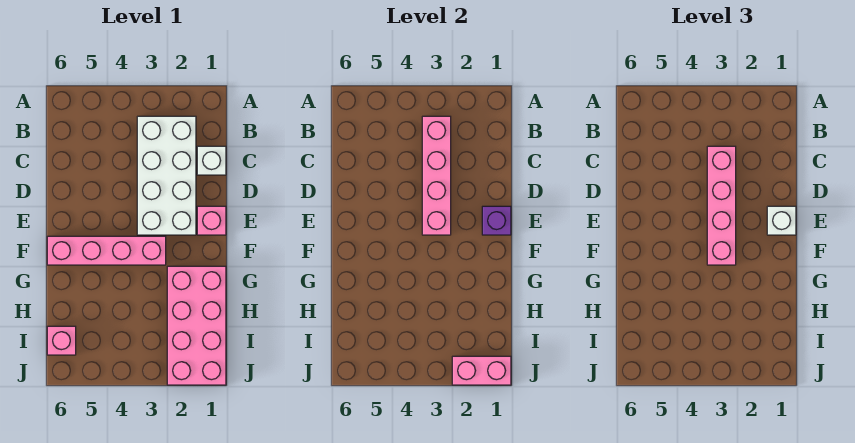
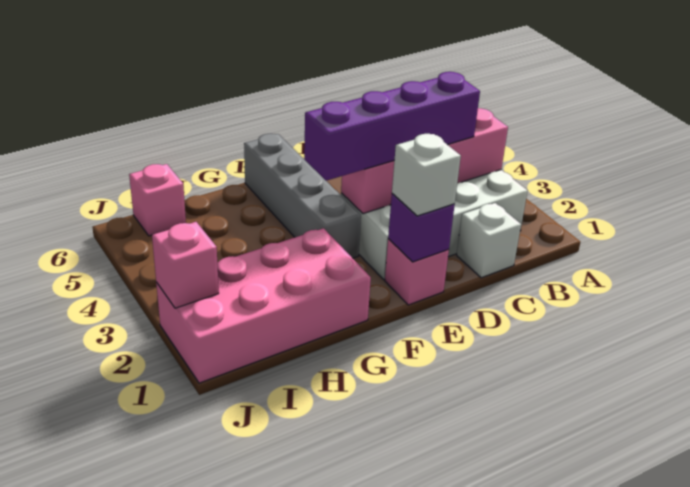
pink brick C3:F3 level 3 -> purple brick C3:F3 level 3
pink brick F3:F6 level 1 -> grey brick F3:F6 level 1
pink brick J1:J2 level 2 -> pink brick J2 level 2

